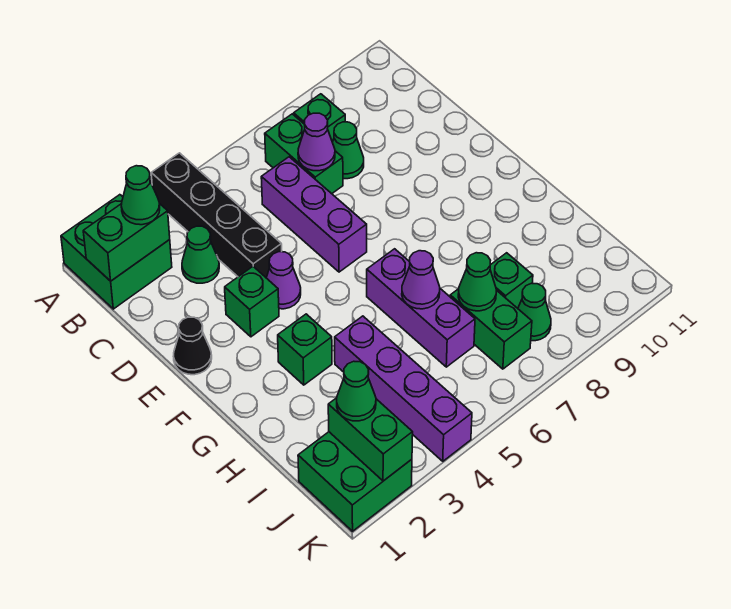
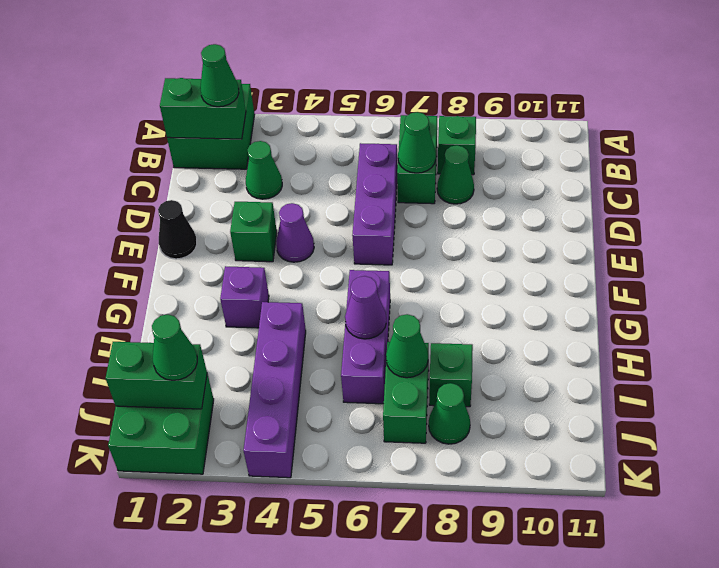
black brick A4:D4 level 1 -> none
purple cone C7 level 2 -> green cone C7 level 2
green brick G3 level 1 -> purple brick G3 level 1
green brick J2:K2 level 2 -> green brick J1:J2 level 2

